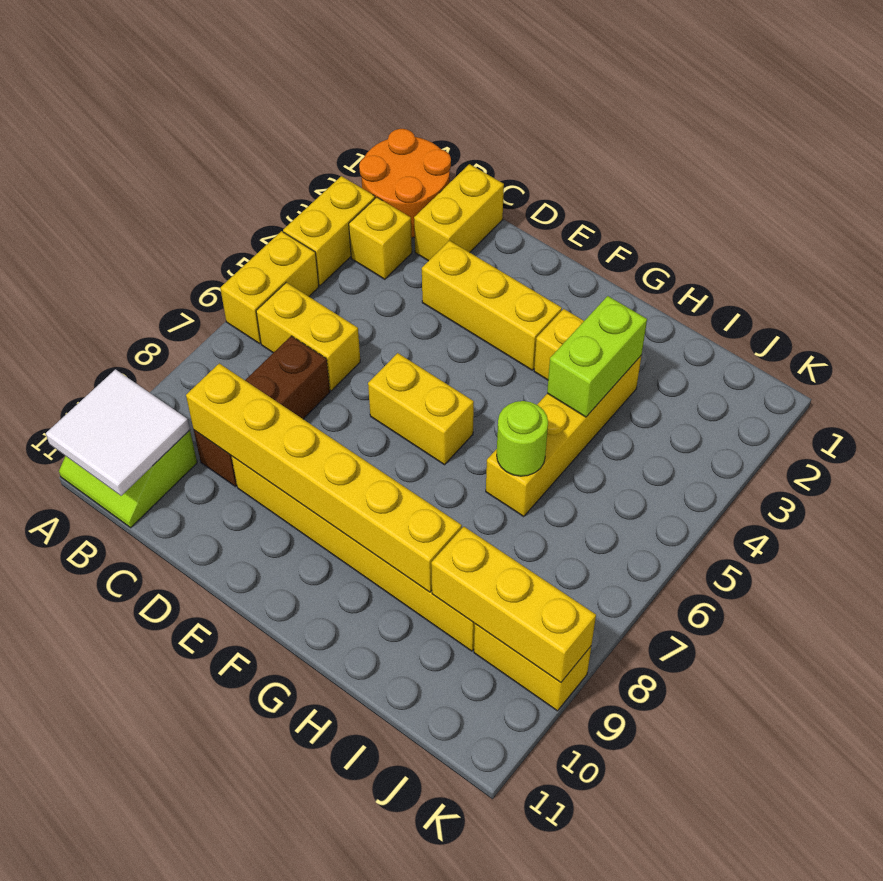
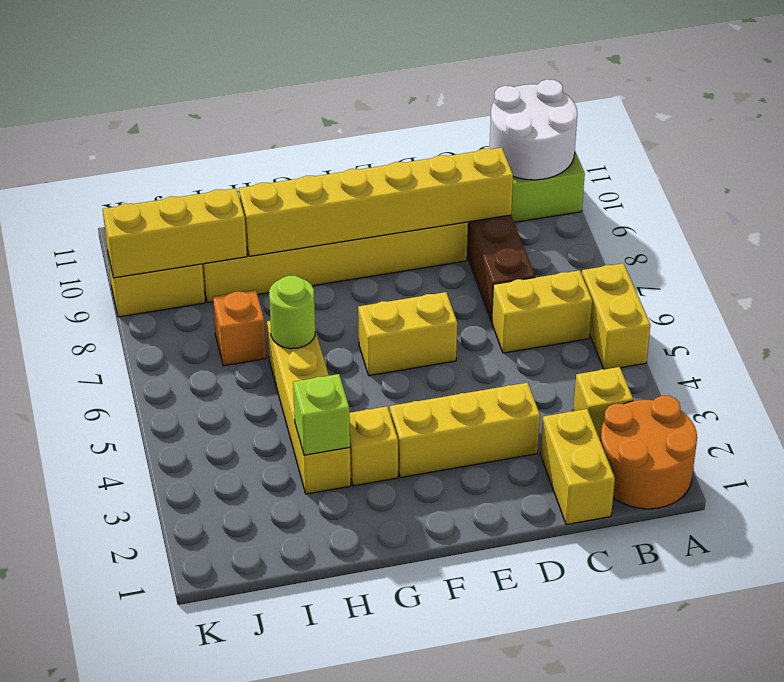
yellow brick A3:A4 level 1 -> none
white tile A10:B11 level 2 -> white round brick A10:B11 level 2
lime brick H3:H4 level 2 -> lime brick H3 level 2
none -> orange brick I7 level 1

